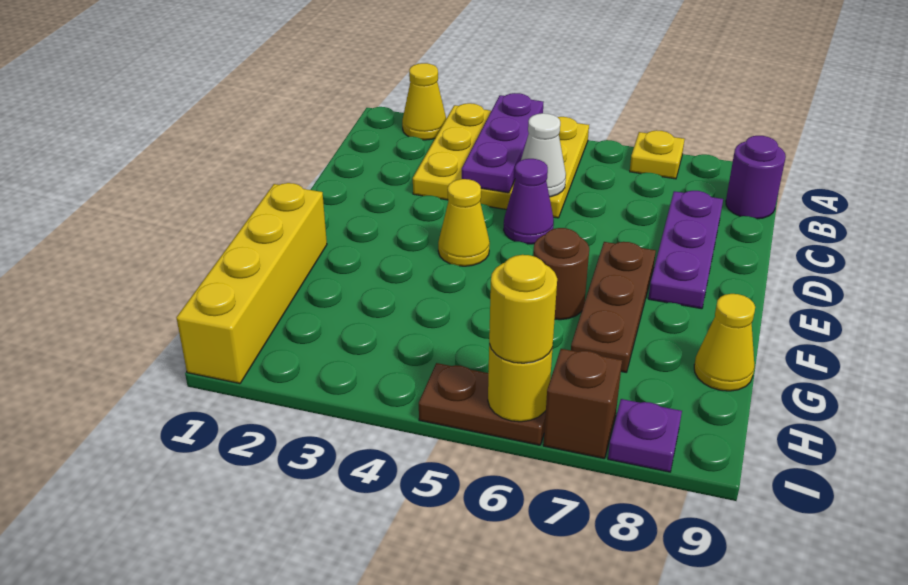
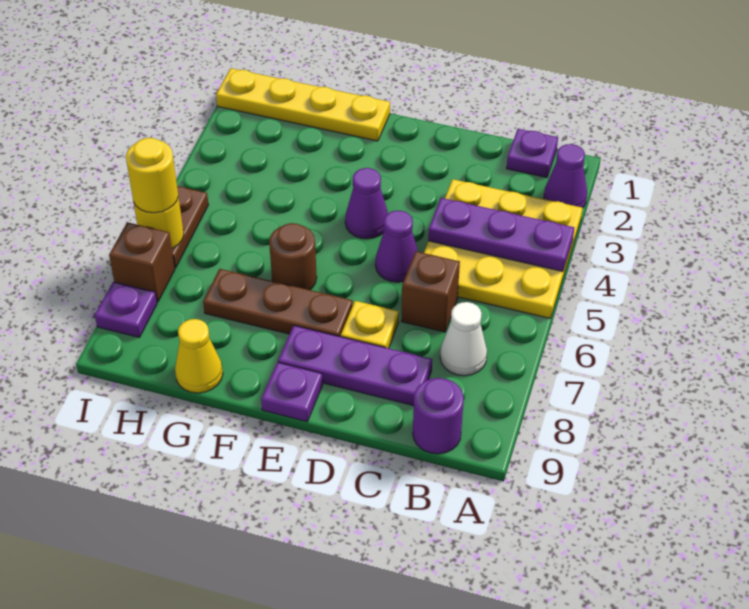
yellow cone A2 level 1 -> purple cone A2 level 1
yellow plate A7 level 1 -> yellow plate D7 level 1
none -> purple plate B1 level 1
white cone C5 level 2 -> white cone B7 level 1
none -> brown brick C6 level 1
yellow cone E4 level 1 -> purple cone E4 level 1
none -> purple plate E9 level 1
yellow brick F1:I1 level 1 -> yellow plate F1:I1 level 1

